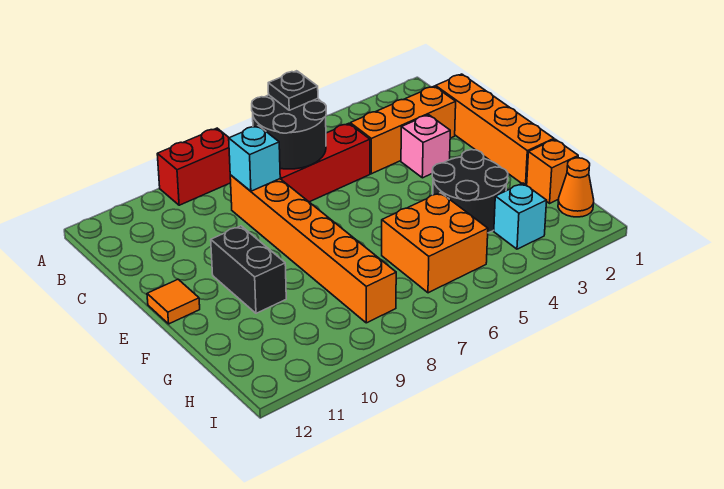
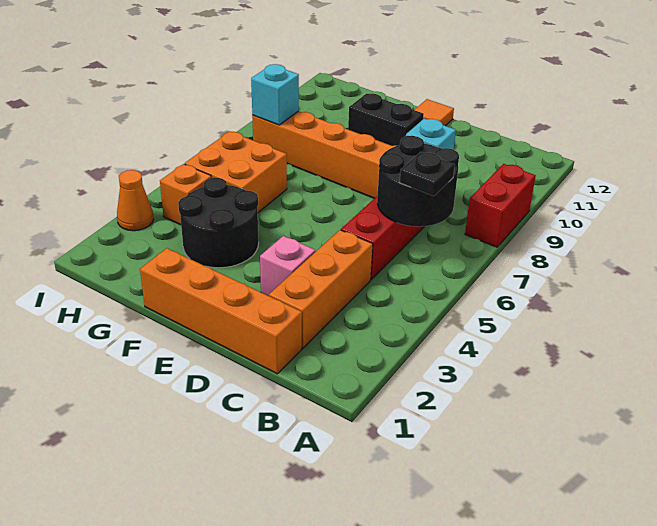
orange brick G1 level 1 -> orange brick H4 level 1
orange cone H1 level 1 -> orange cone I3 level 1
cyan brick H3 level 1 -> cyan brick H8 level 2

